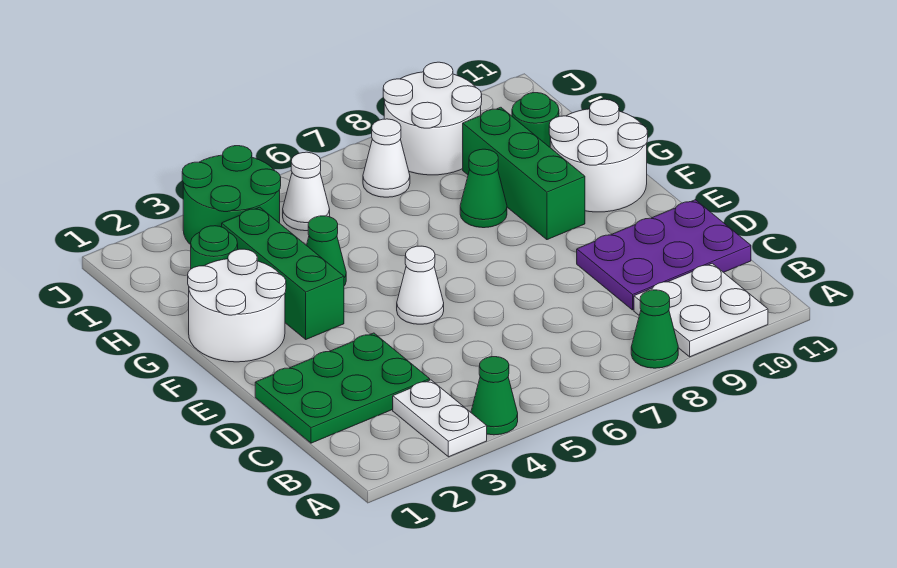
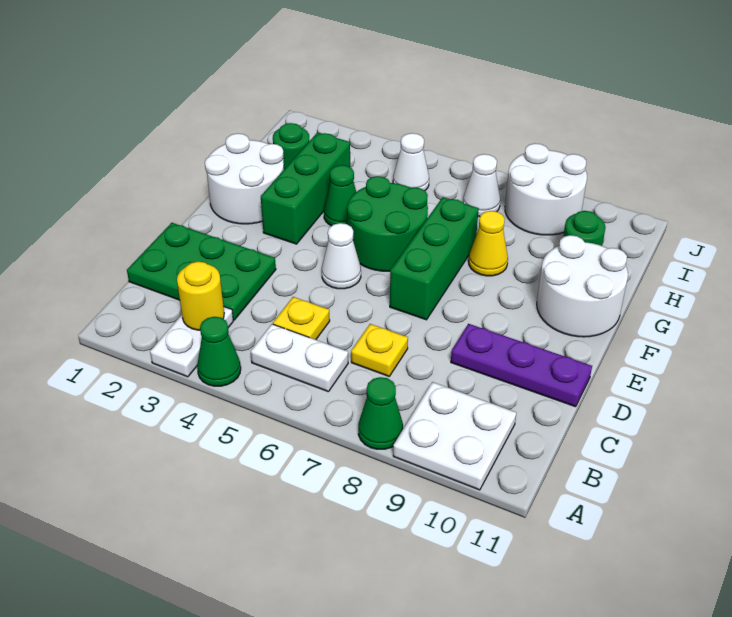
none -> yellow round brick B3 level 2
none -> white plate B5:B6 level 1
none -> yellow plate C5 level 1
none -> yellow plate C7 level 1
purple plate C9:D11 level 1 -> purple plate D9:D11 level 1
green brick F9:H9 level 1 -> green brick E7:G7 level 1
green cone G8 level 1 -> yellow cone G8 level 1
green round brick I3:J4 level 1 -> green round brick F5:G6 level 1

